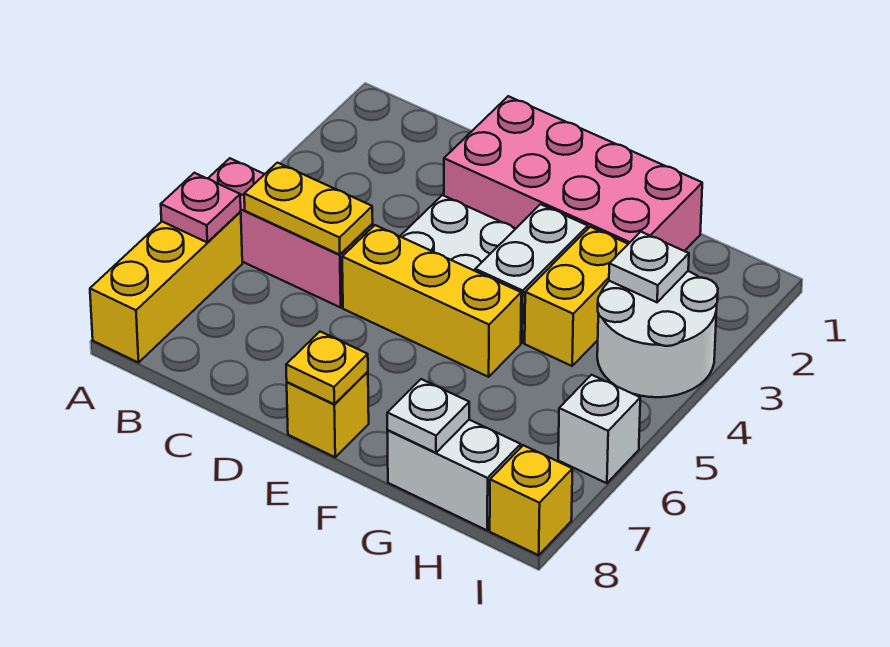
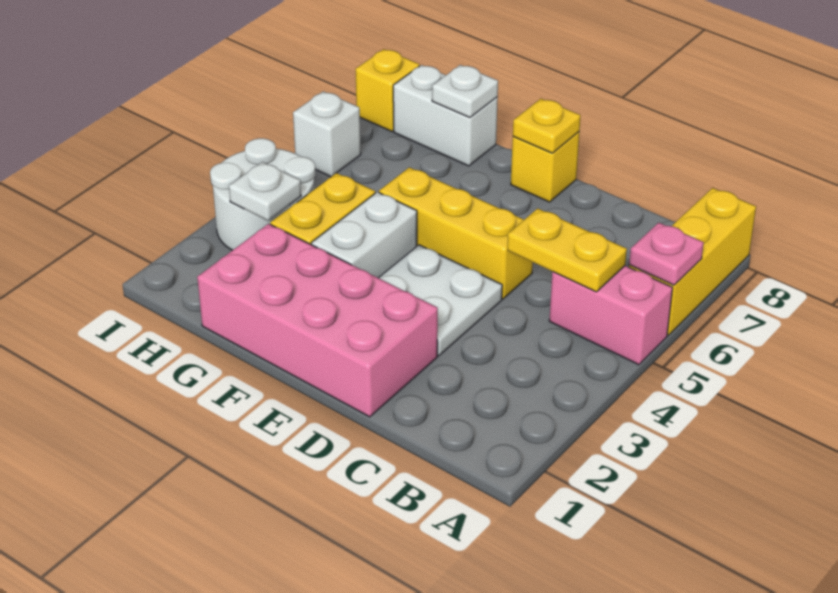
pink brick A5:C5 level 1 -> pink brick A5:B5 level 1

